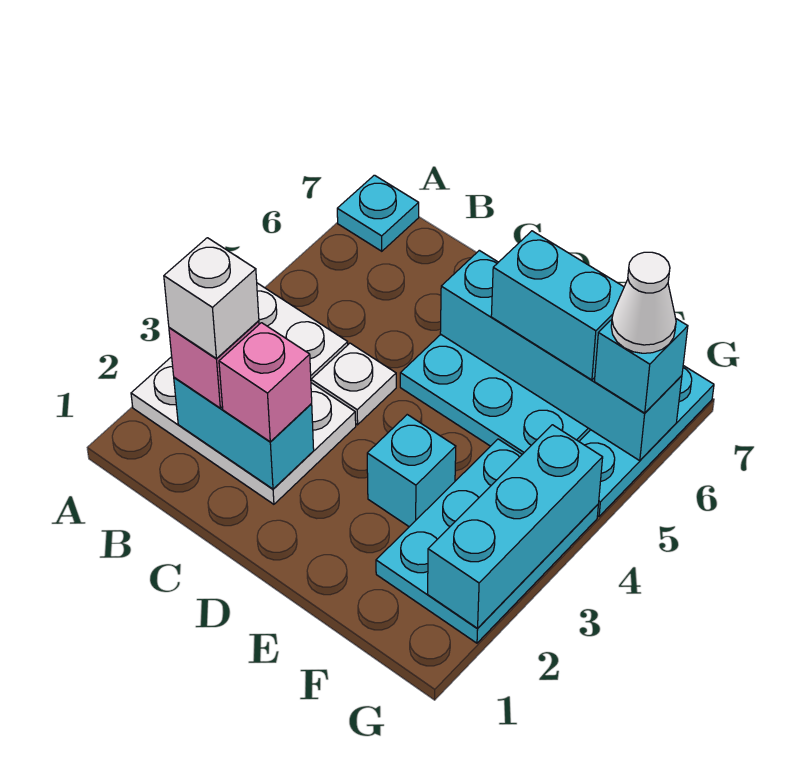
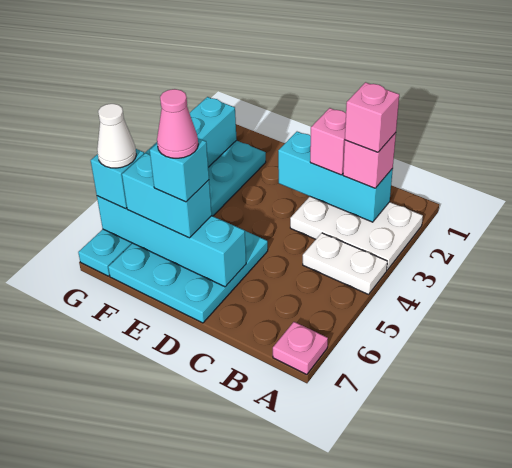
cyan plate A7 level 1 -> pink plate A7 level 1
cyan brick B2:C2 level 2 -> cyan brick B2:D2 level 2
white brick B2 level 4 -> pink brick B2 level 4
white plate C4 level 1 -> none
cyan brick E3 level 1 -> cyan brick E6 level 4
none -> pink cone E6 level 5

